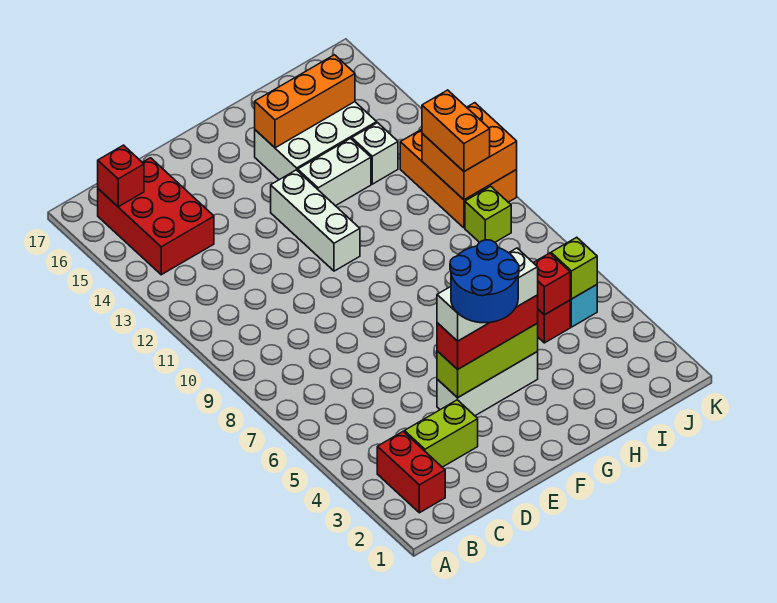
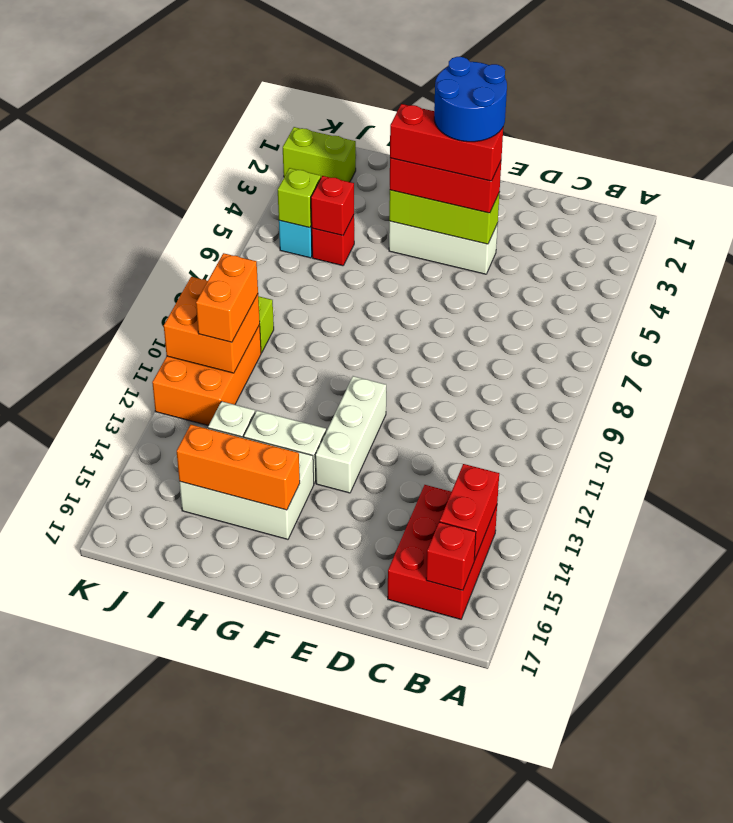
red brick B2:B3 level 1 -> red brick B14:B15 level 2
lime brick C3:D3 level 1 -> lime brick J2:K2 level 1
white brick E4:G4 level 4 -> red brick E4:G4 level 4

